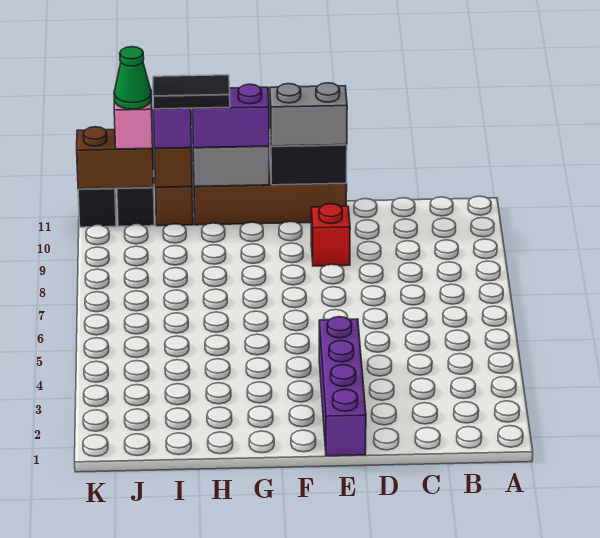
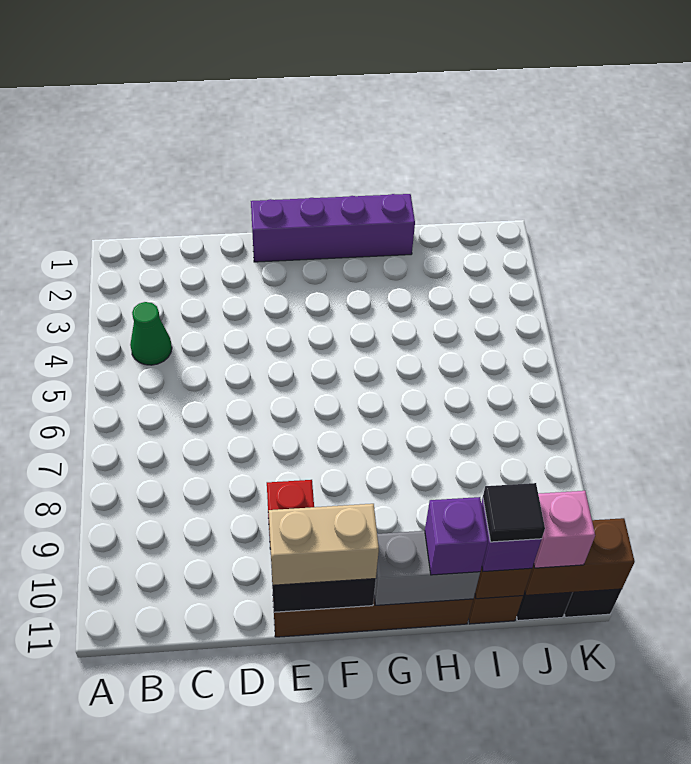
purple brick E1:E4 level 1 -> purple brick E1:H1 level 1
grey brick E11:F11 level 3 -> tan brick E11:F11 level 3
purple brick G11:H11 level 3 -> purple brick H11 level 3
black tile H11:I11 level 4 -> black tile I11 level 4
green cone J11 level 4 -> green cone B4 level 1

